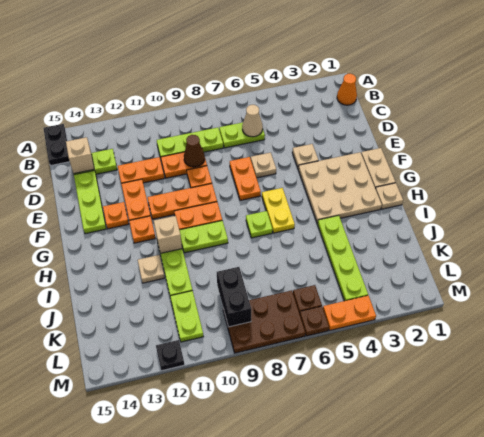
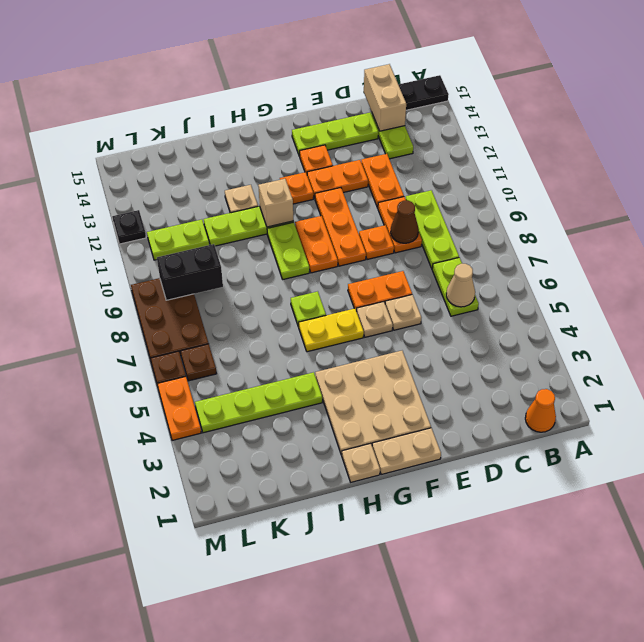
tan brick C14 level 2 -> tan brick C14:C15 level 2
tan plate E4 level 1 -> tan plate F6 level 1

